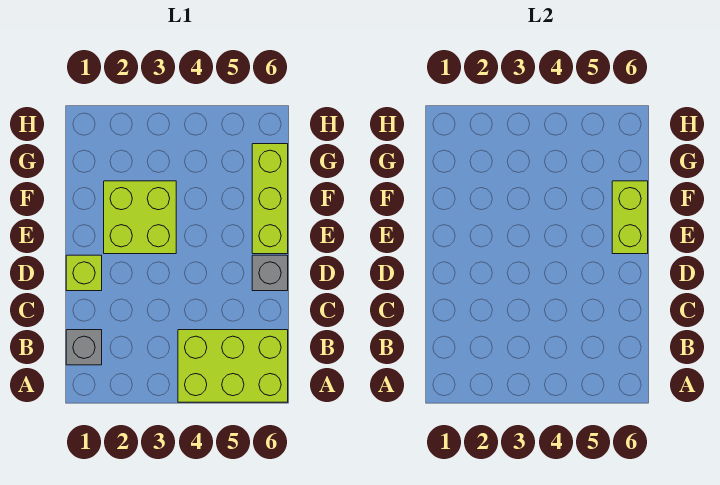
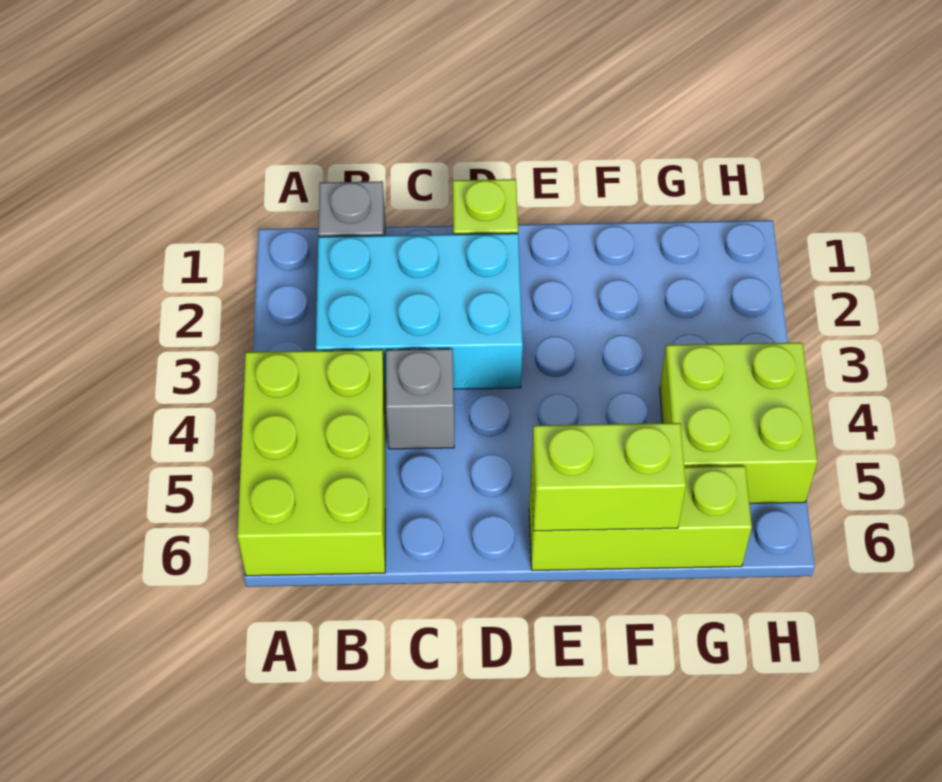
none -> cyan brick B2:D3 level 1
grey brick D6 level 1 -> grey brick C4 level 1
lime brick E2:F3 level 1 -> lime brick G4:H5 level 1

